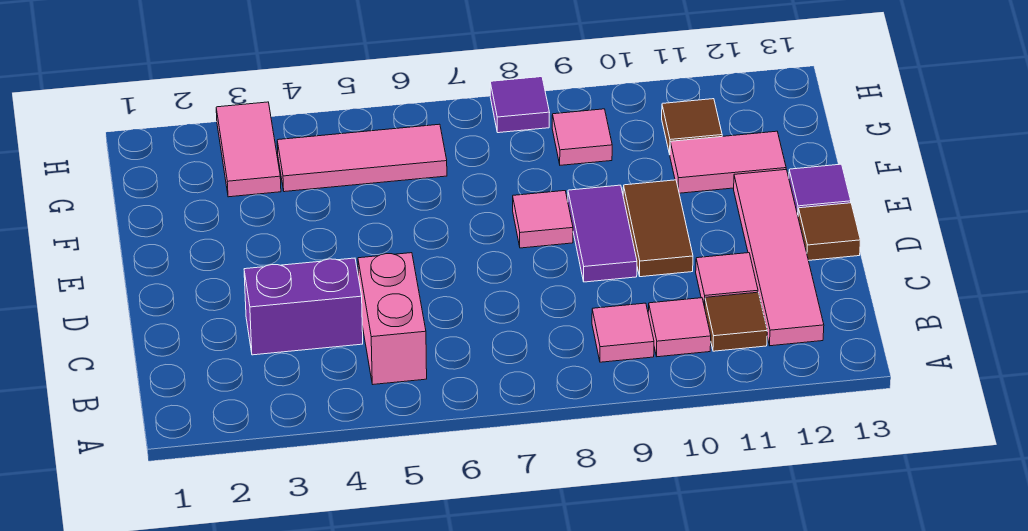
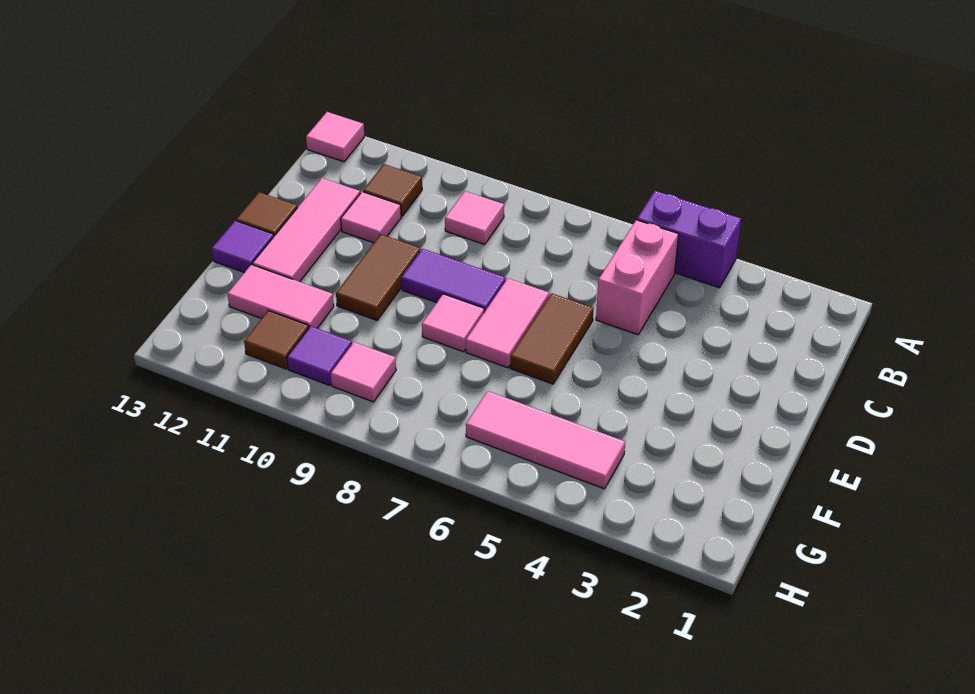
pink tile B10 level 1 -> pink tile A13 level 1
pink tile B12:E12 level 1 -> pink tile C12:E12 level 1
purple brick C3:C4 level 1 -> purple brick A4:A5 level 1
none -> brown tile D6:E6 level 1
purple tile D9:E9 level 1 -> purple tile D8:D9 level 1
pink tile G3:H3 level 1 -> pink tile D7:E7 level 1
purple tile H8 level 1 -> purple tile G10 level 1

